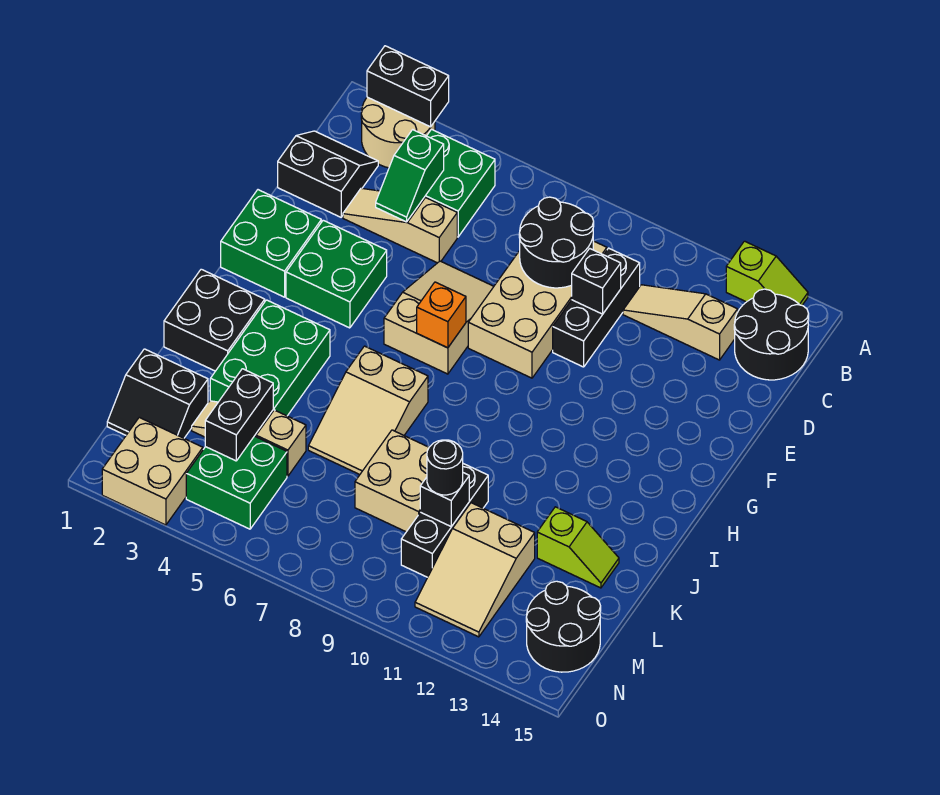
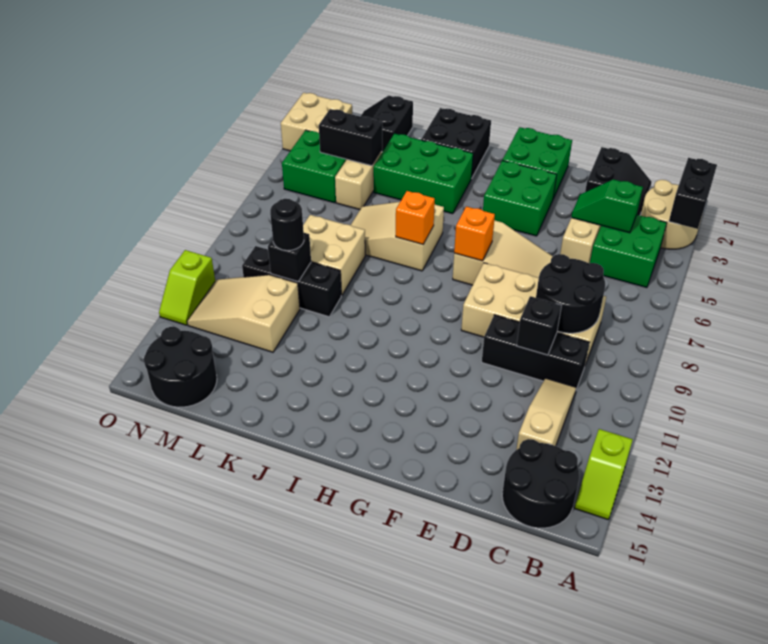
none -> orange brick I7 level 2
lime slope K13:K14 level 1 top 13 -> lime slope O11:O12 level 1 top 11

